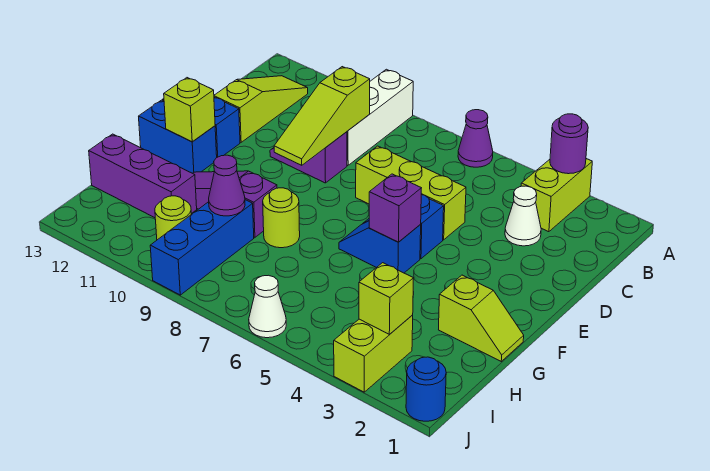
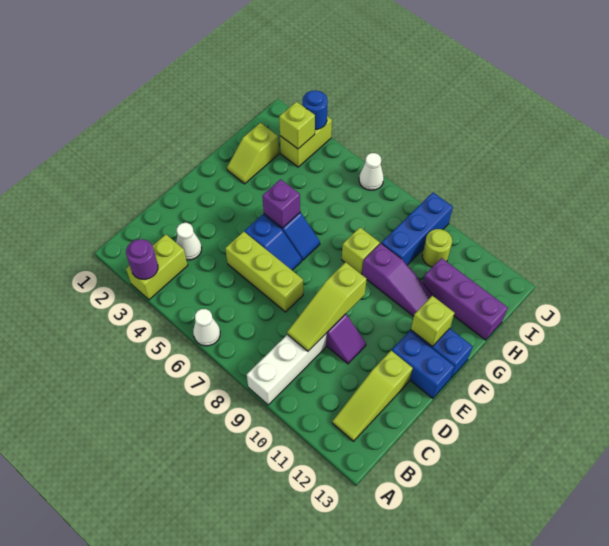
purple cone A6 level 1 -> white cone A6 level 1
lime slope C9:E9 level 2 top C -> lime slope C9:E9 level 2 top E
lime slope G1:G2 level 1 top 2 -> lime slope G2:H2 level 1 top H
lime round brick G8 level 1 -> lime brick G8 level 1
purple cone H9 level 2 -> none
blue round brick J1 level 1 -> blue round brick J3 level 2

